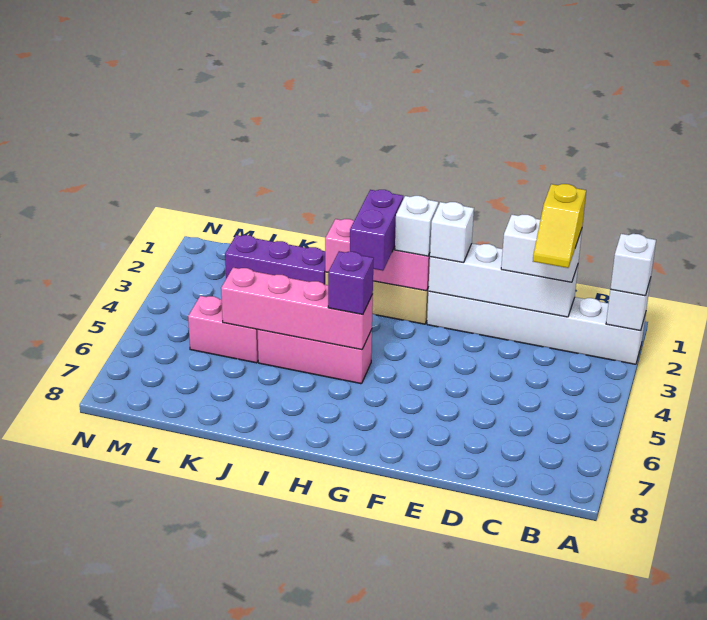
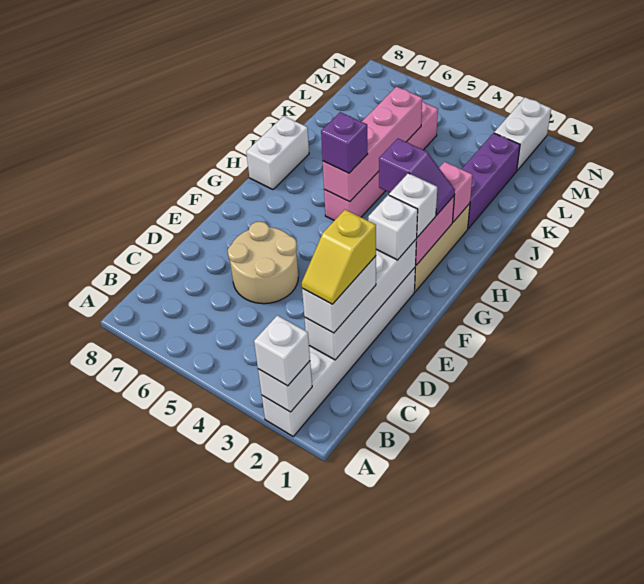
yellow slope C2:C3 level 4 top 2 -> yellow slope C2:D2 level 4 top D
none -> tan round brick D5:E6 level 1
purple brick H2:H3 level 3 -> purple slope H2:H3 level 3 top 3
none -> white brick H8:I8 level 1
none -> white brick M2:N2 level 1

